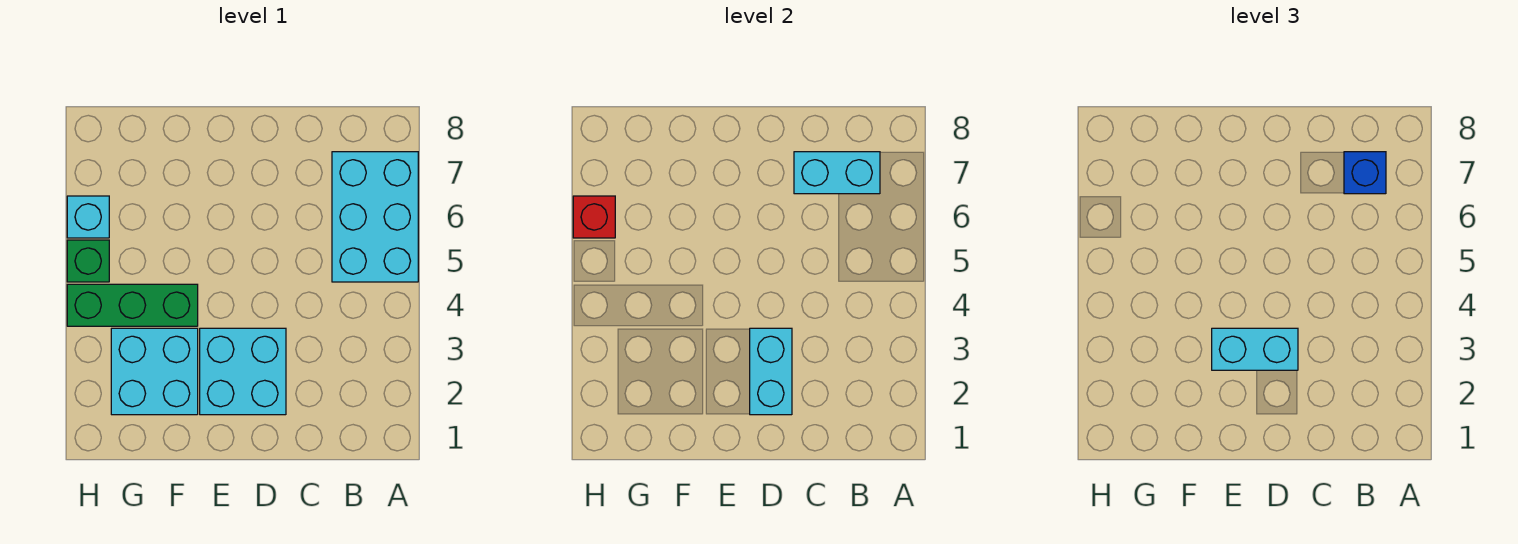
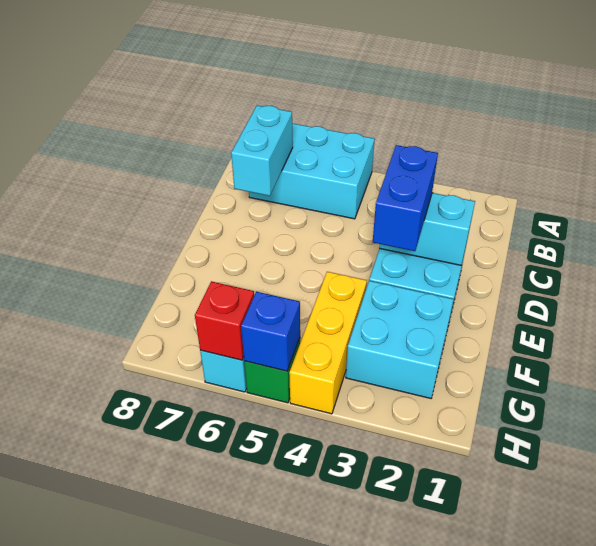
blue brick B7 level 3 -> blue brick H5 level 2
cyan brick D3:E3 level 3 -> blue brick D3:E3 level 3
green brick F4:H4 level 1 -> yellow brick F4:H4 level 1

